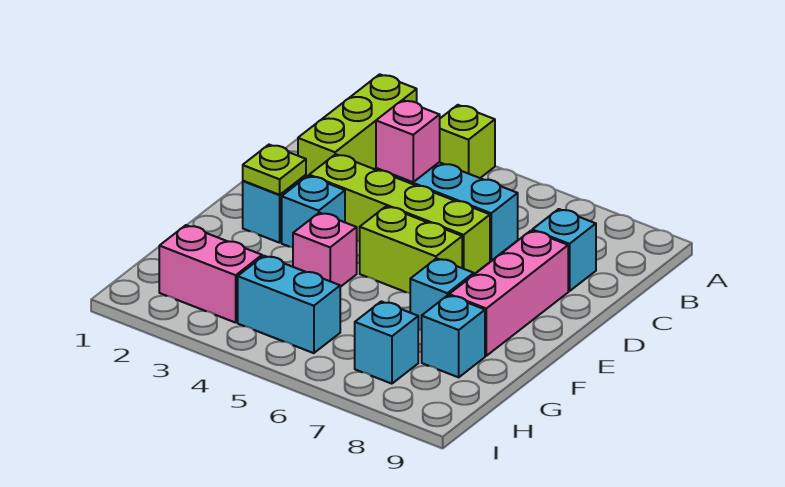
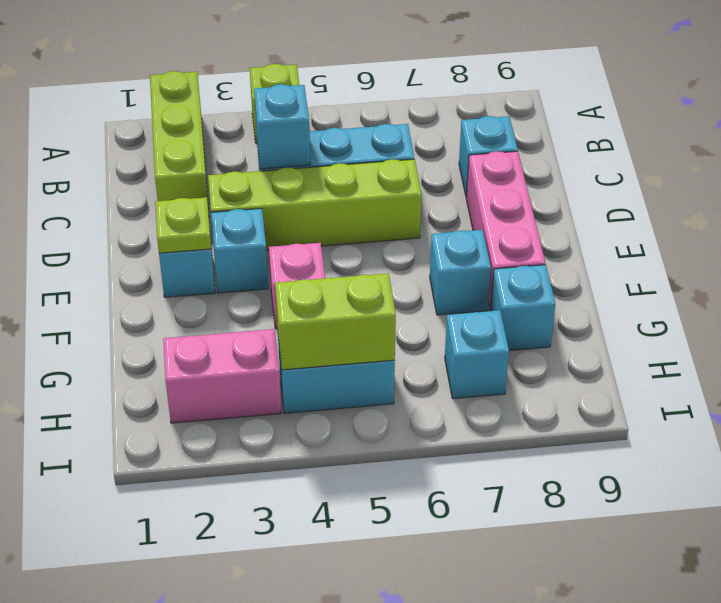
pink brick C4 level 2 -> cyan brick C4 level 2
lime brick E5:E6 level 1 -> lime brick H4:H5 level 2

